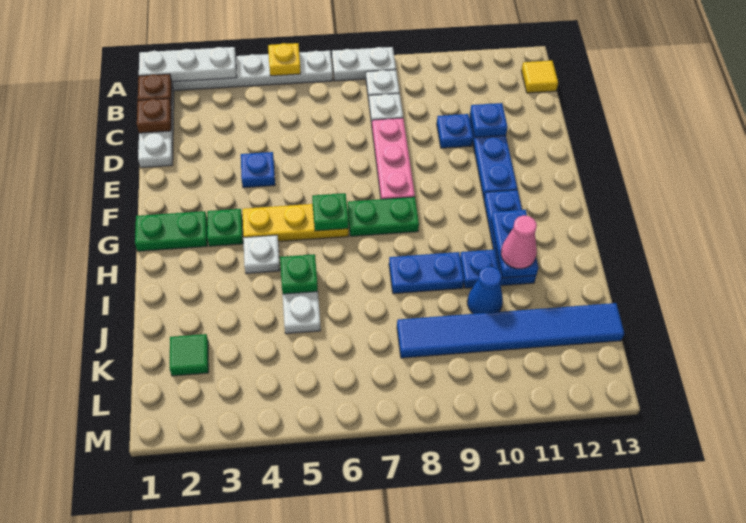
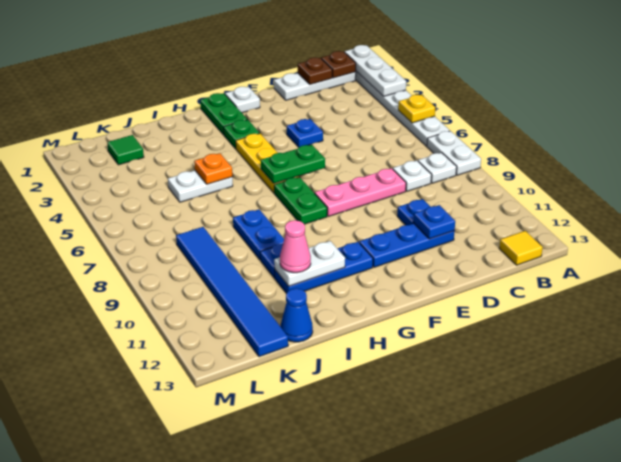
green plate G6 level 2 -> green plate F6:G6 level 2
white plate H4 level 1 -> white plate F1 level 1
blue plate H11:I11 level 2 -> white plate H11:I11 level 2
green plate I5 level 2 -> orange plate I5 level 2
blue cone J10 level 1 -> blue cone J13 level 1

